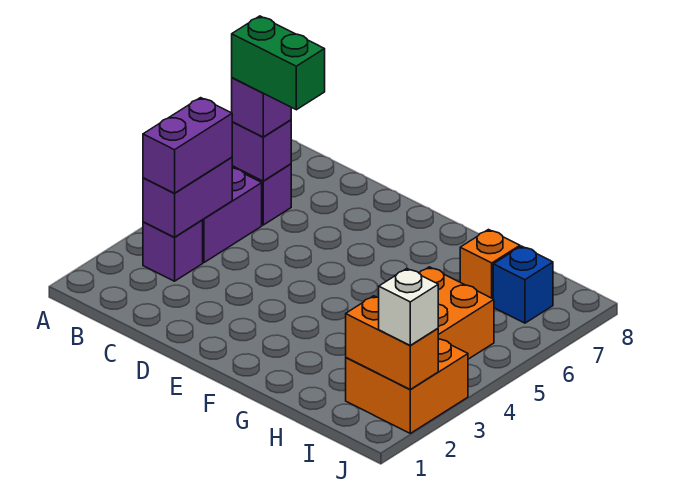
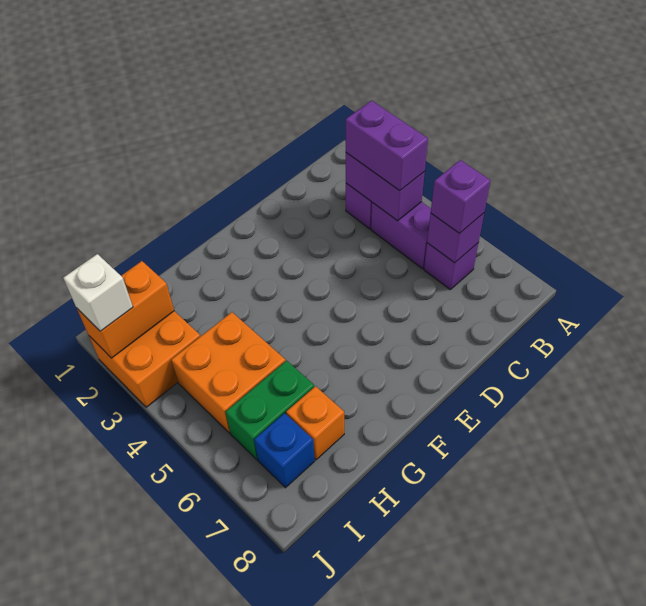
green brick B6:C6 level 4 -> green brick H6:I6 level 1

